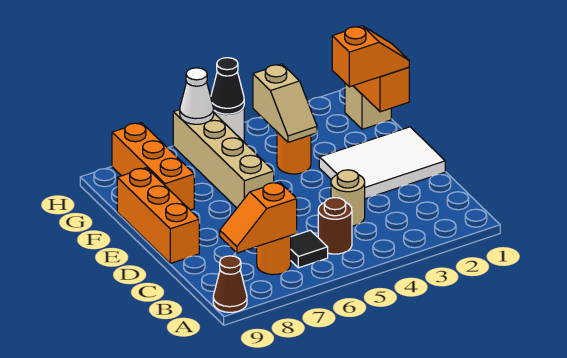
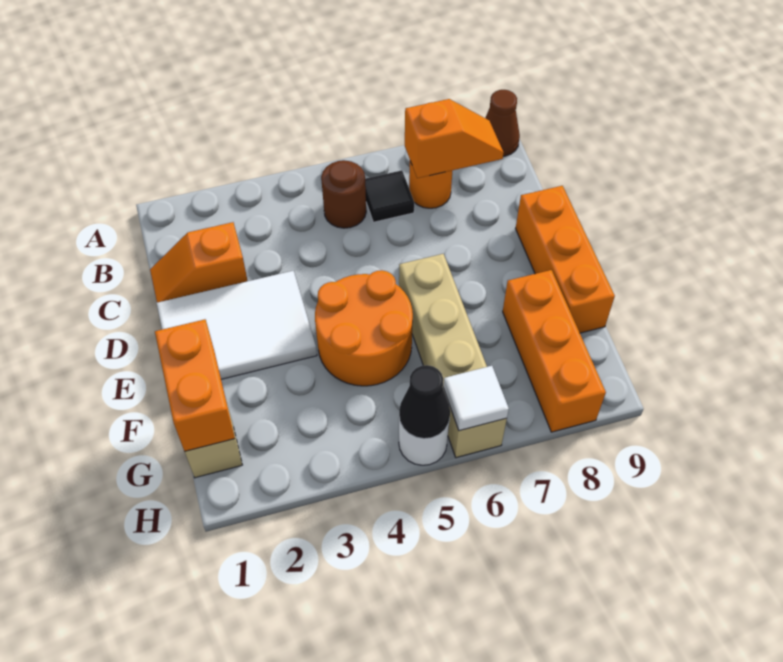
tan round brick C4 level 1 -> none
orange slope F1:F2 level 3 top 2 -> orange slope C1:C2 level 1 top 2
orange round brick F4 level 1 -> orange round brick E4:F5 level 1
tan slope F4:G4 level 2 top G -> none
white cone H6 level 2 -> white tile H6 level 2

